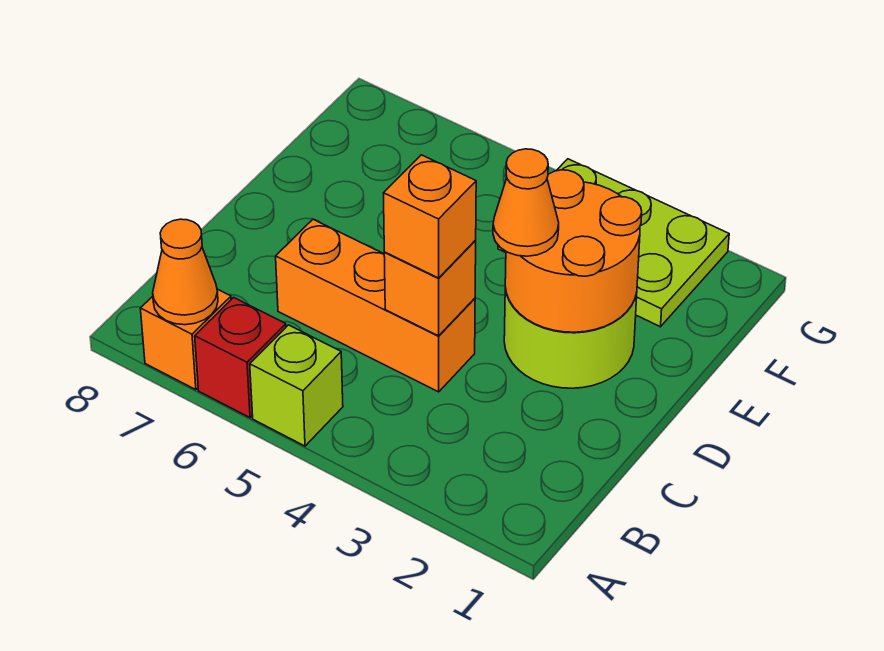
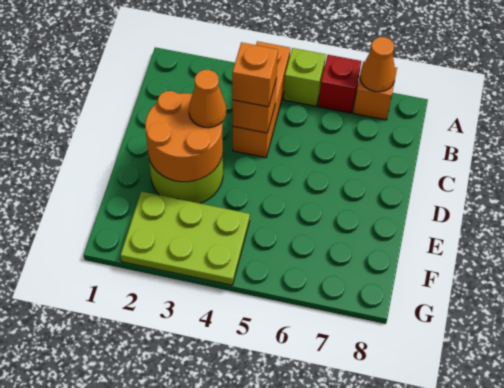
orange brick C4:C6 level 1 -> orange brick A4:C4 level 1

